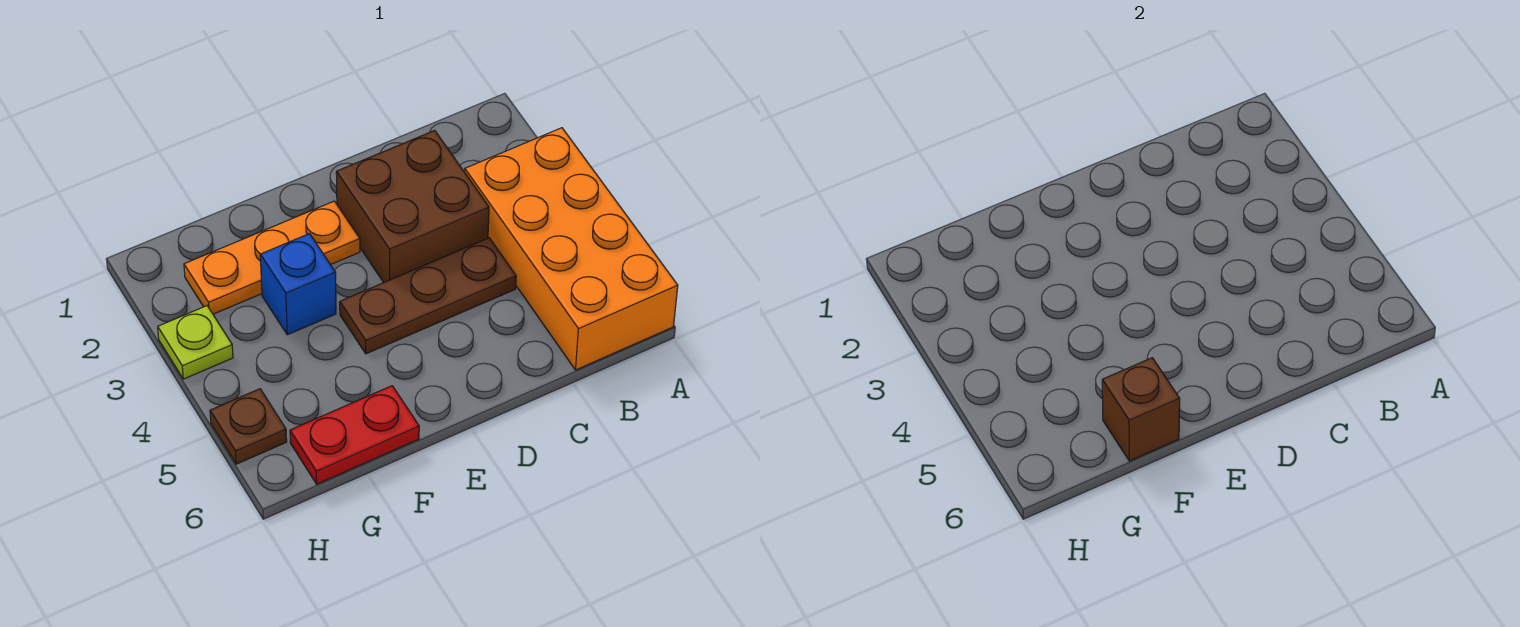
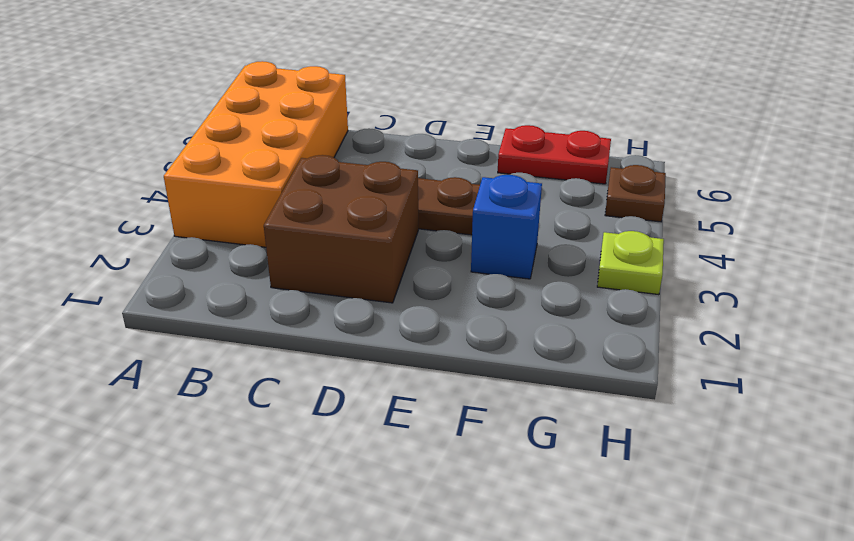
orange plate E2:G2 level 1 -> none
brown brick F6 level 2 -> none

